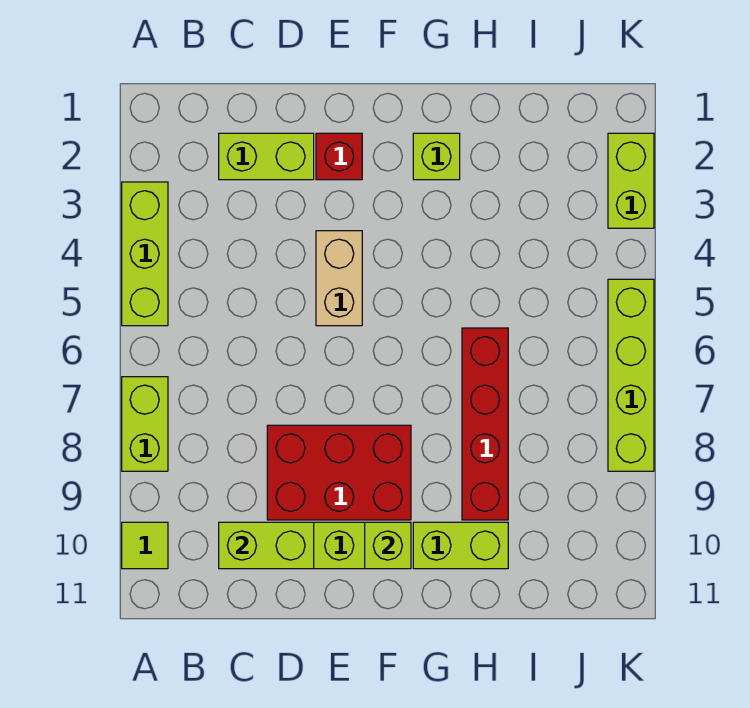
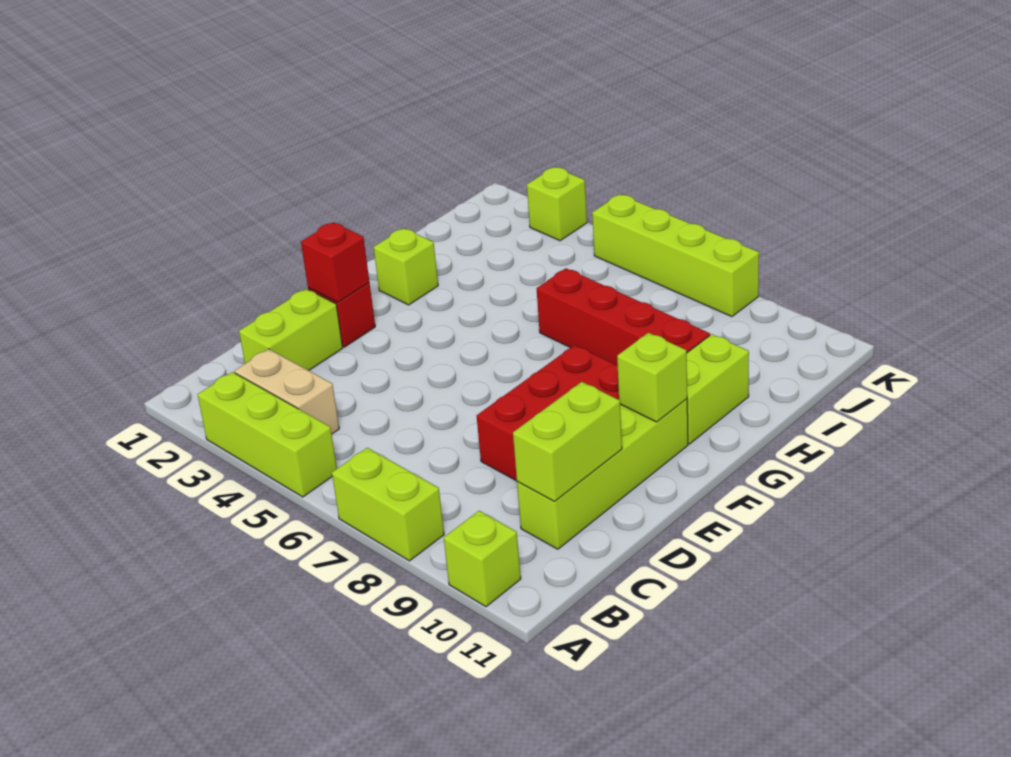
lime tile A10 level 1 -> lime brick A10 level 1
none -> red brick E2 level 2
tan brick E4:E5 level 1 -> tan brick B3:B4 level 1
lime brick K2:K3 level 1 -> lime brick K3 level 1

